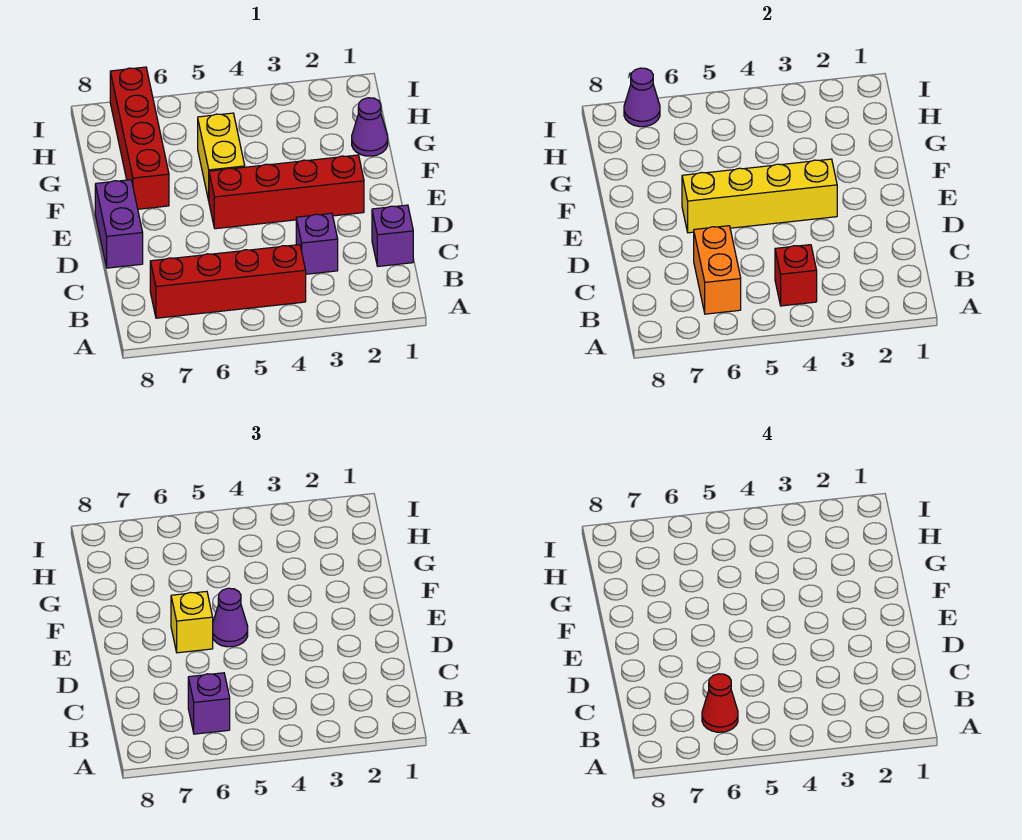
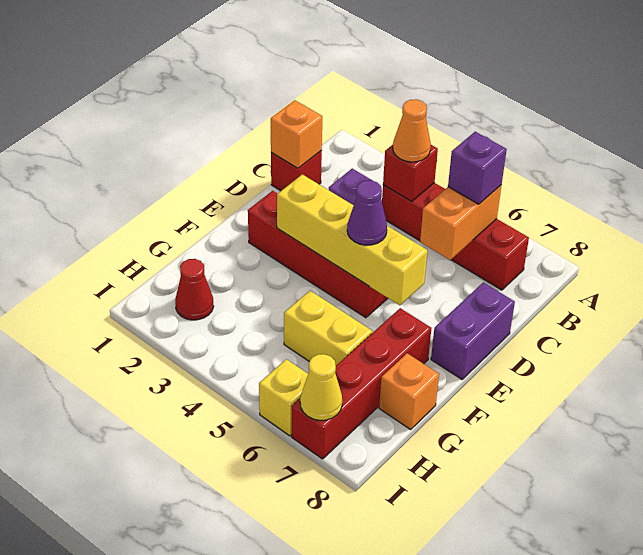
none -> orange cone B4 level 3
red cone B6 level 4 -> red cone H2 level 1
purple brick C1 level 1 -> red brick C1 level 1
none -> orange brick C1 level 2
yellow brick E6 level 3 -> yellow brick I6 level 1
yellow brick F5:G5 level 1 -> yellow brick G5:G6 level 1
purple cone G1 level 1 -> none
none -> orange brick G8 level 1
purple cone I7 level 2 -> yellow cone I7 level 2

